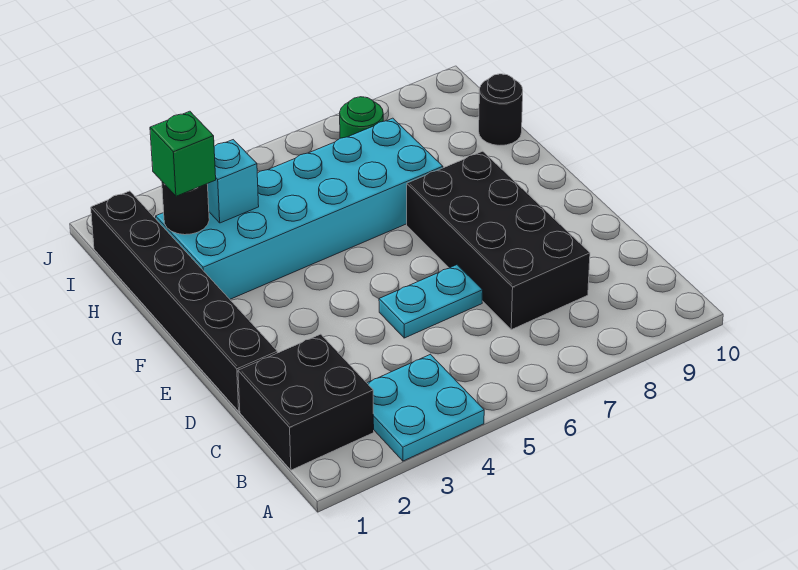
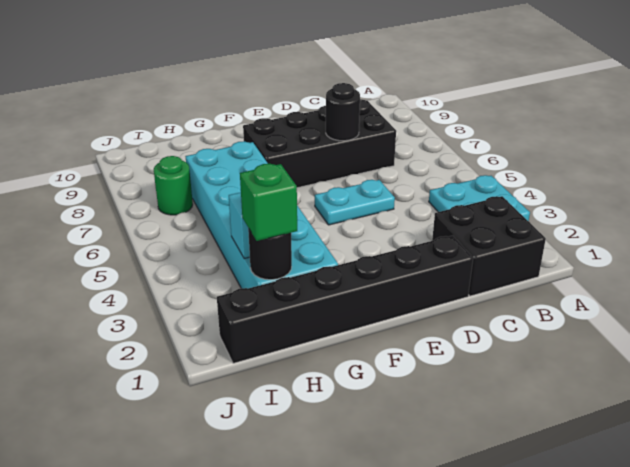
cyan plate D5:D6 level 1 -> cyan plate D5:E5 level 1
black round brick H10 level 1 -> black round brick D7 level 2

